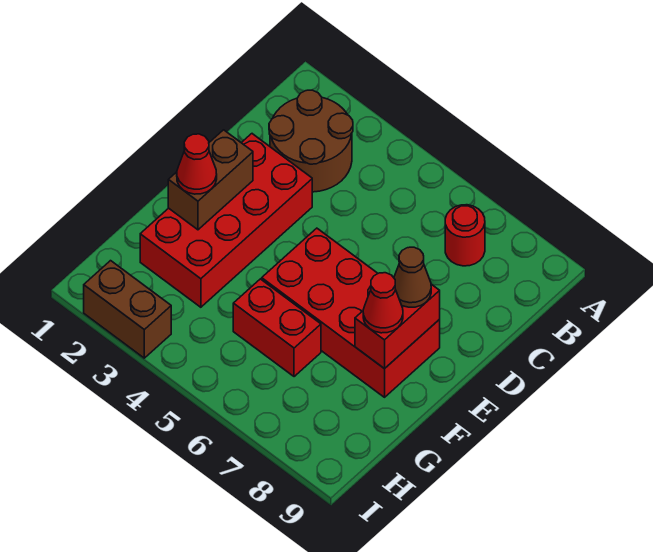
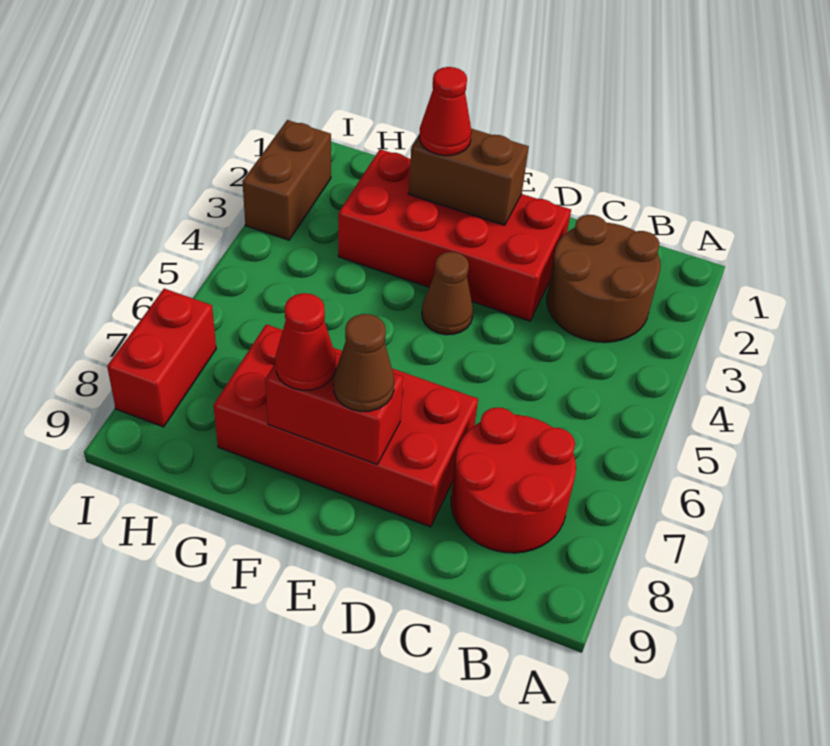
red round brick B7 level 1 -> red round brick B7:C8 level 1
none -> brown cone E4 level 1
red brick E5:F8 level 1 -> red brick D7:G8 level 1
red brick G5:G6 level 1 -> red brick I7:I8 level 1

